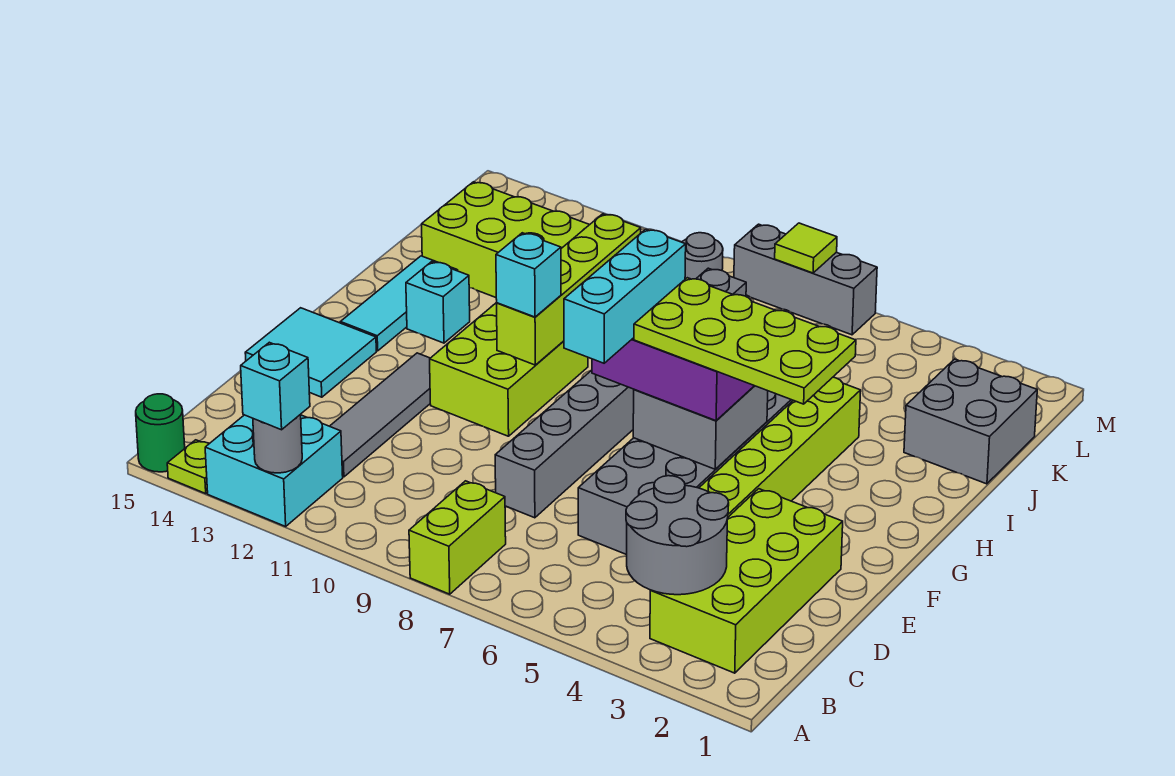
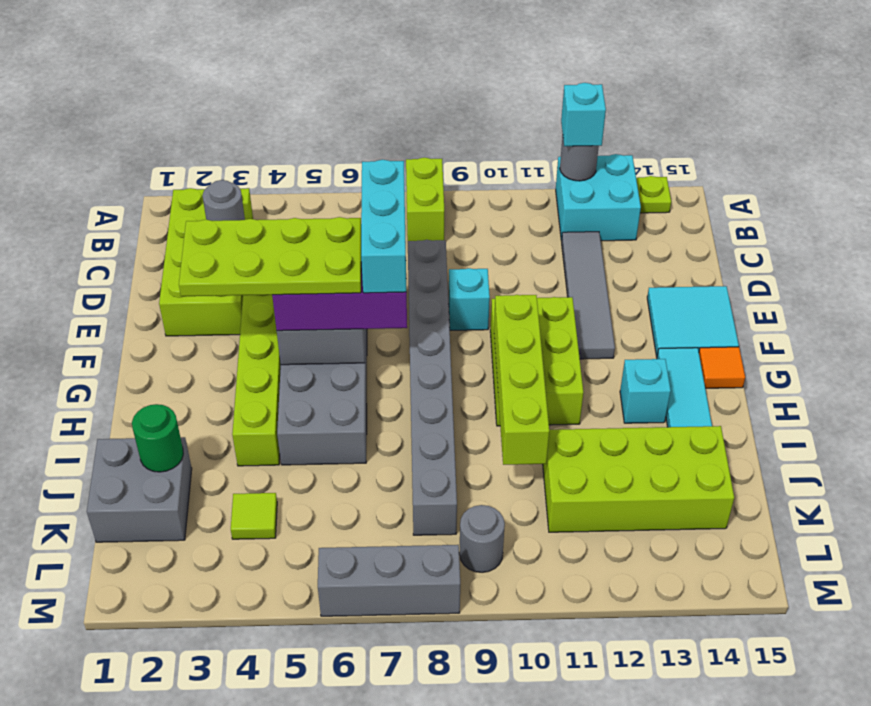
green round brick A15 level 1 -> green round brick J2 level 2
grey round brick B3:C4 level 2 -> grey round brick C3 level 2
cyan brick G10 level 3 -> cyan brick E9 level 1
none -> orange tile G15 level 1
lime tile M7 level 2 -> lime tile K4 level 1

